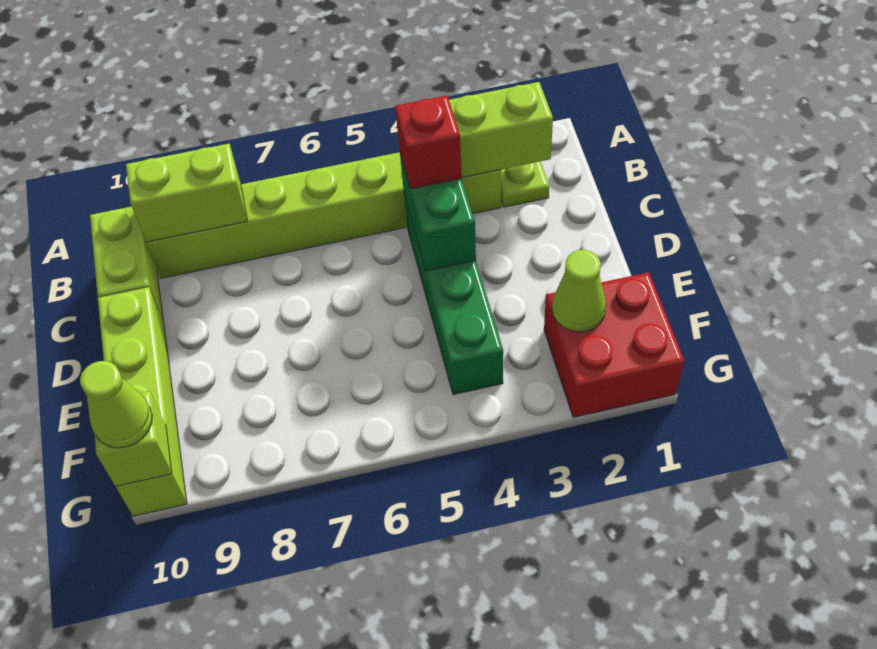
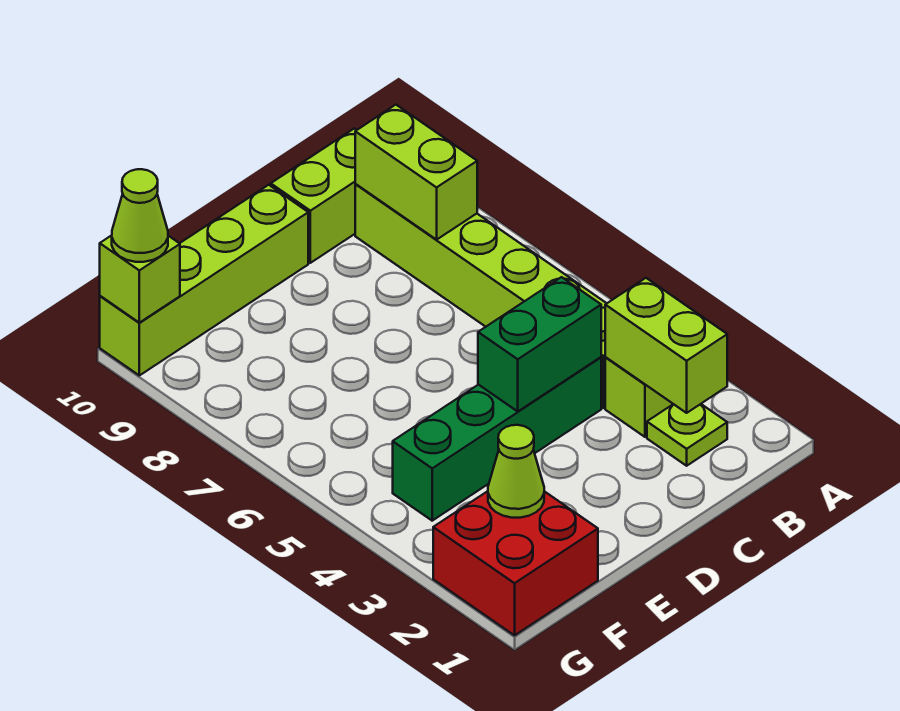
red brick C4 level 3 -> none

